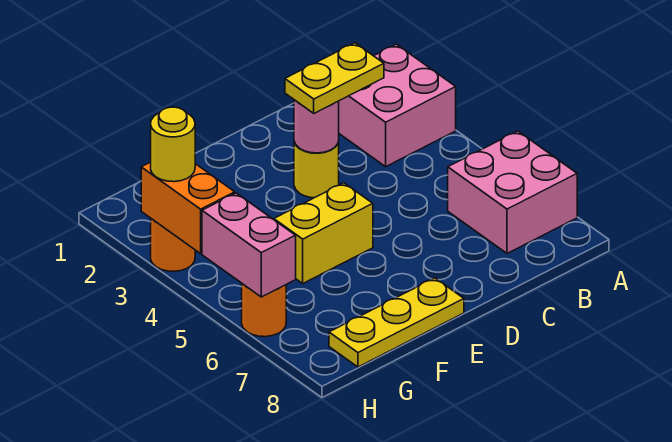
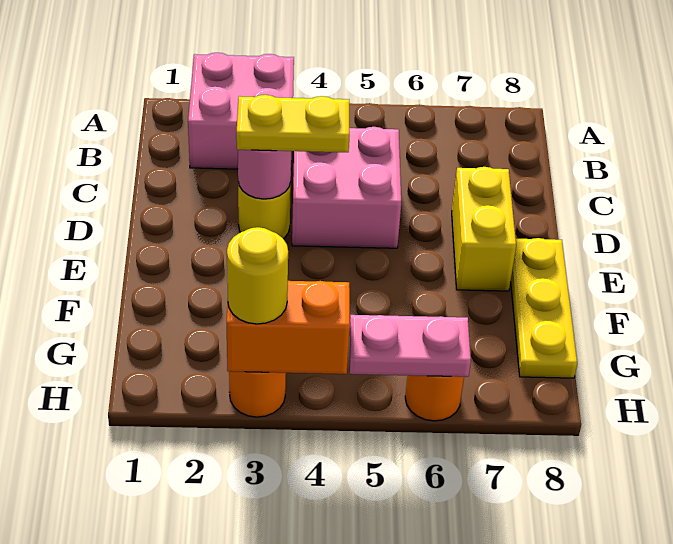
pink brick A6:B7 level 1 -> pink brick C4:D5 level 1
yellow plate C3:D3 level 3 -> yellow plate D3:D4 level 3
yellow brick E5:F5 level 1 -> yellow brick D7:E7 level 1
pink brick H5:H6 level 2 -> pink plate H5:H6 level 2

